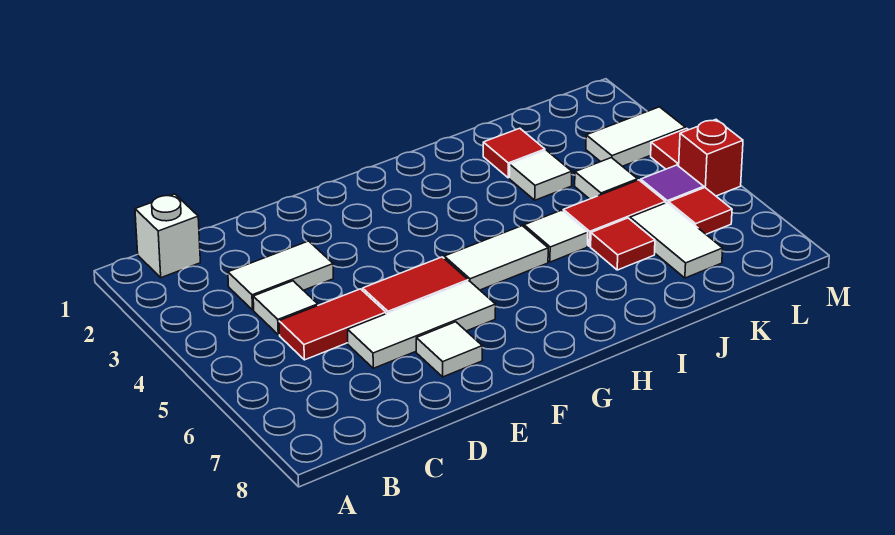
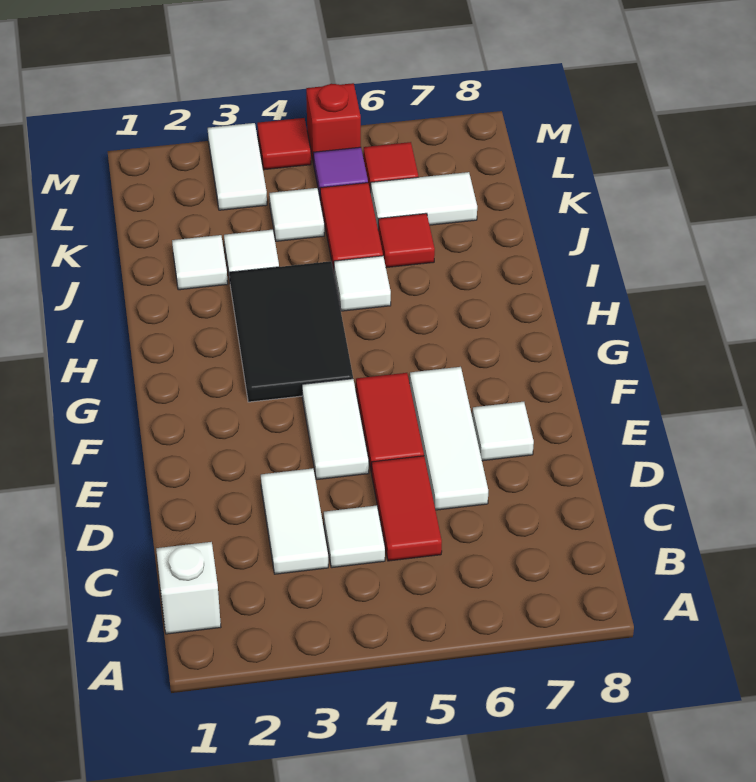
none -> black tile G3:I4 level 1
white tile G5:H5 level 1 -> white tile E4:F4 level 1
red tile J2 level 1 -> white tile J2 level 1

